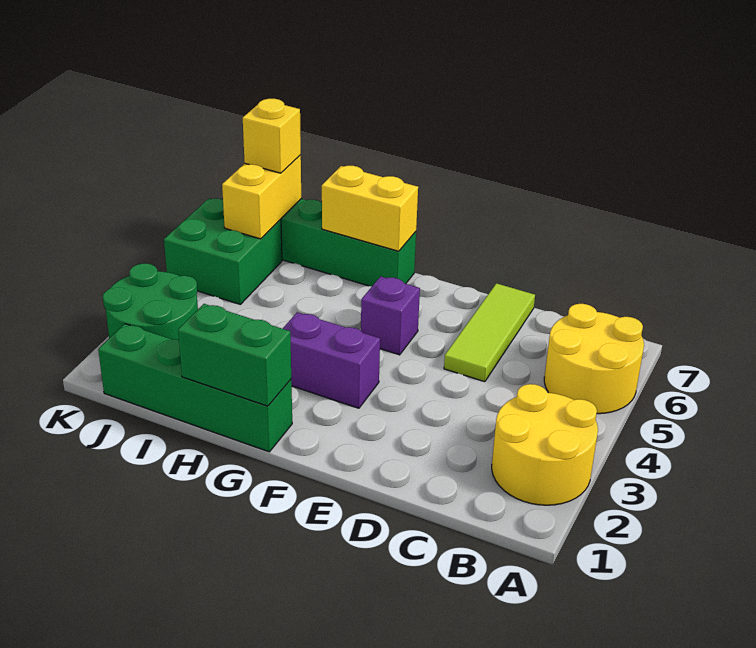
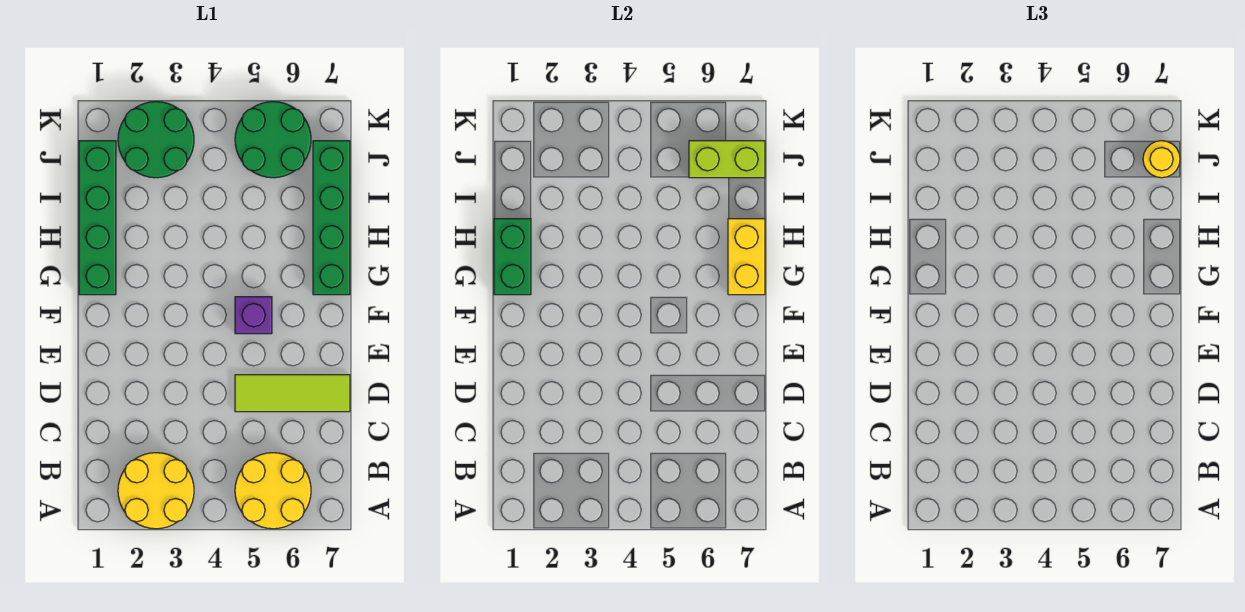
purple brick F3:G3 level 1 -> none
green brick J5:K6 level 1 -> green round brick J5:K6 level 1
yellow brick J6:J7 level 2 -> lime brick J6:J7 level 2
yellow brick J7 level 3 -> yellow round brick J7 level 3

